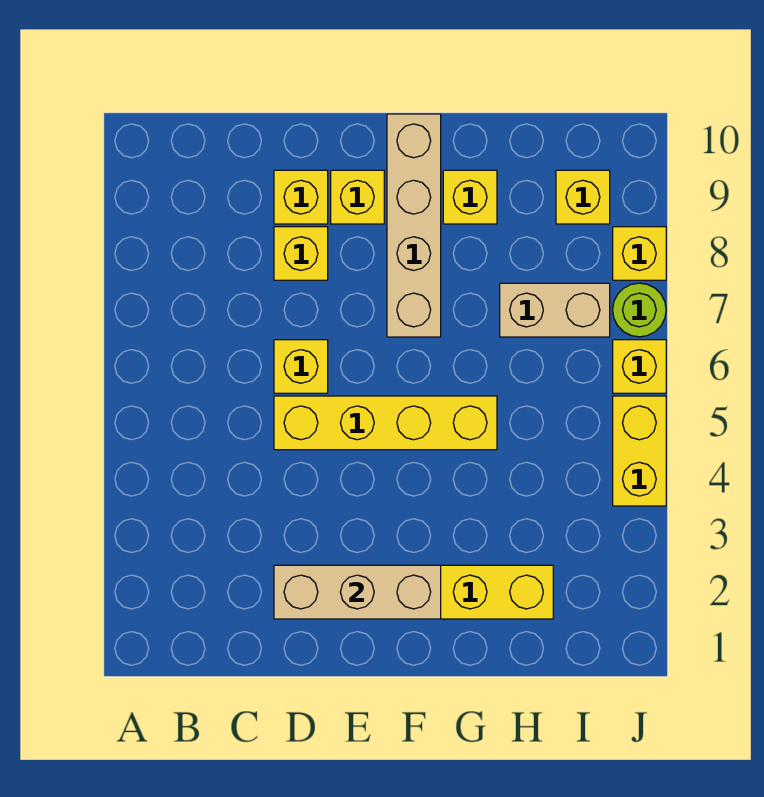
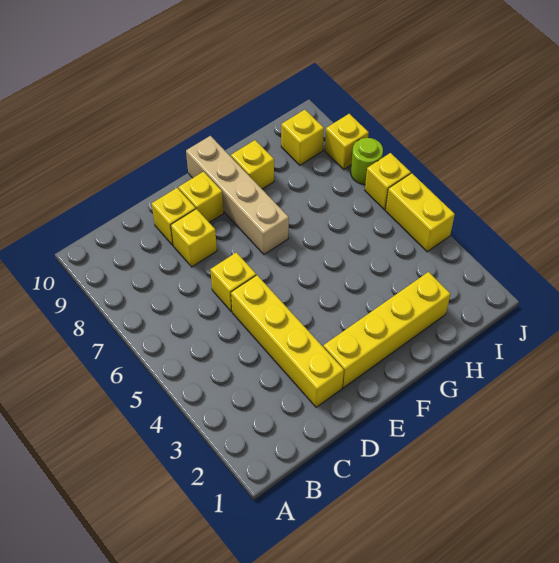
tan brick D2:F2 level 2 -> none
yellow brick D5:G5 level 1 -> yellow brick D2:D5 level 1
tan brick H7:I7 level 1 -> none

